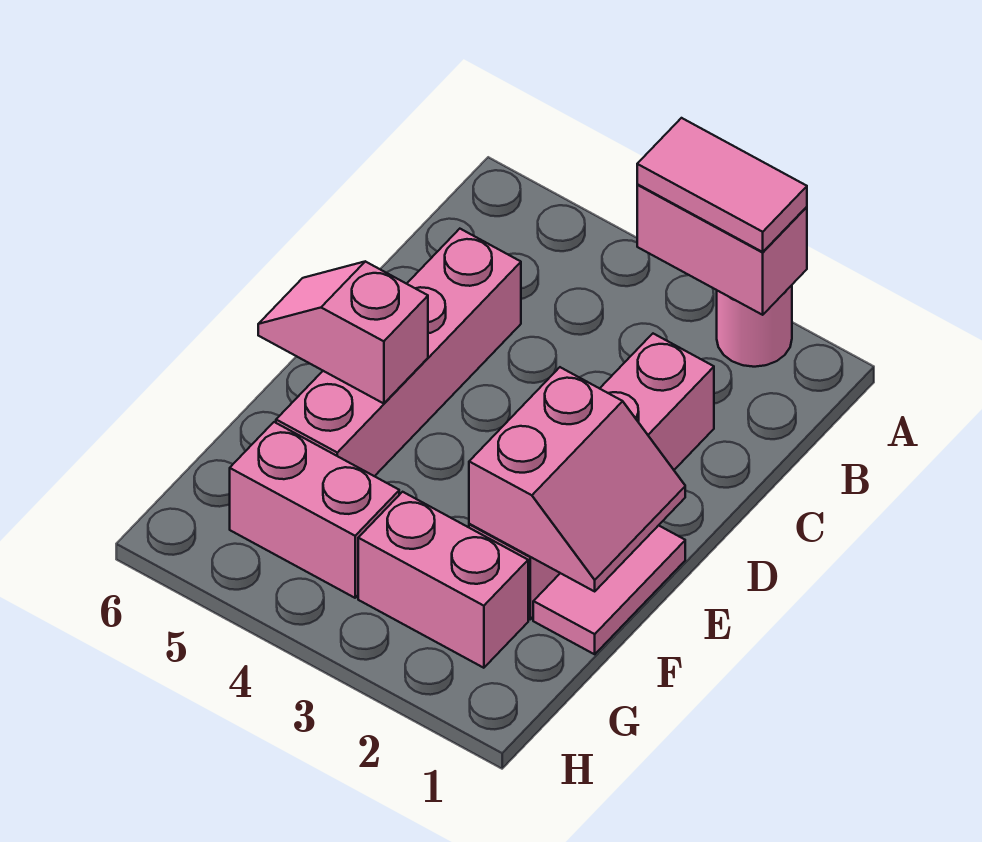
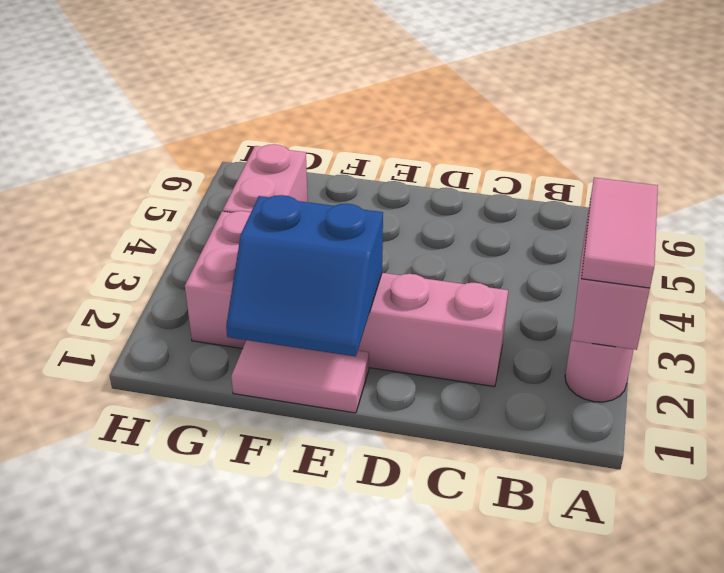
pink brick C5:F5 level 1 -> none
pink slope E1:F2 level 2 top 2 -> blue slope E1:F2 level 2 top 2
pink slope E5:E6 level 2 top 5 -> none

